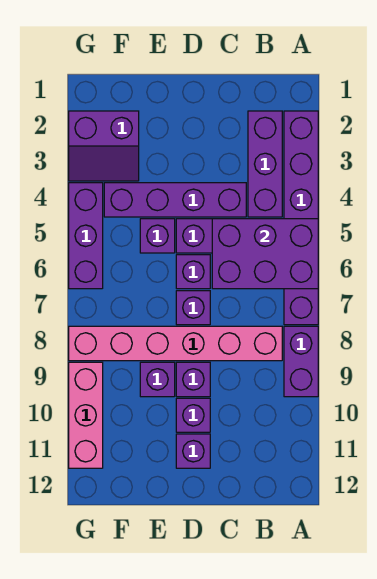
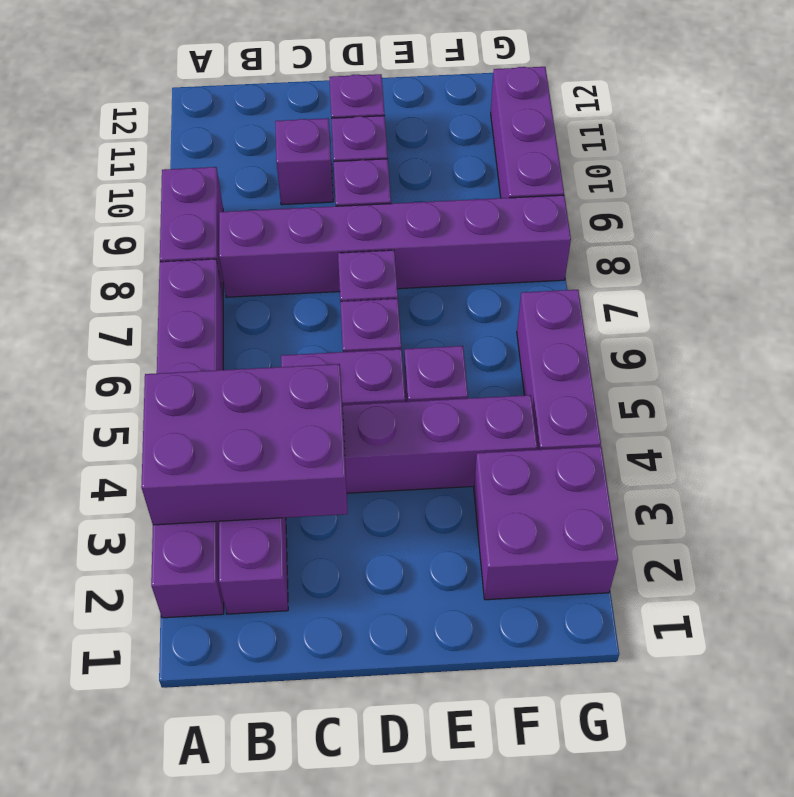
purple brick A5:C6 level 2 -> purple brick A3:C4 level 2
pink brick B8:G8 level 1 -> purple brick B8:G8 level 1
purple brick E9 level 1 -> purple brick C10 level 1
purple slope F2:G3 level 1 top 2 -> purple brick F2:G3 level 1
pink brick G9:G11 level 1 -> purple brick G9:G11 level 1

